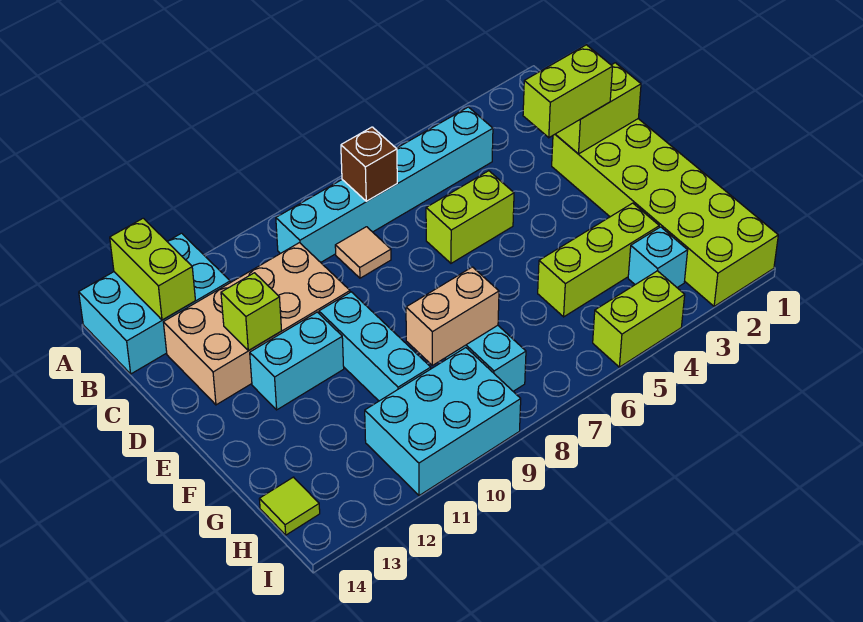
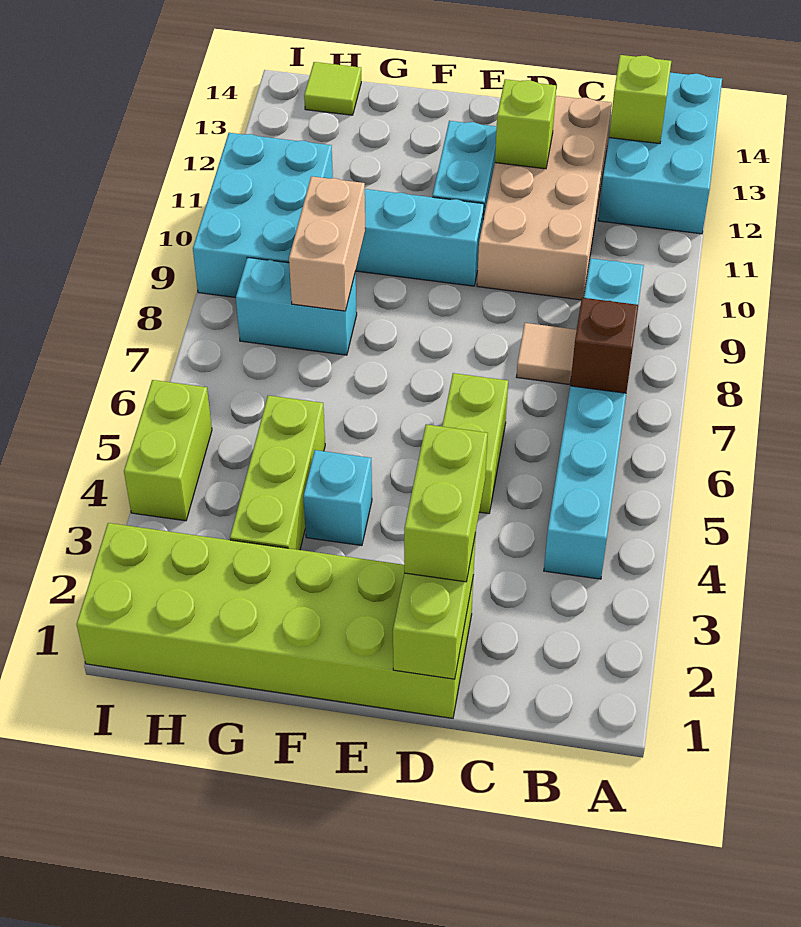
lime brick A13:B13 level 2 -> lime brick B13 level 2
cyan brick H3 level 1 -> cyan brick F4 level 1

